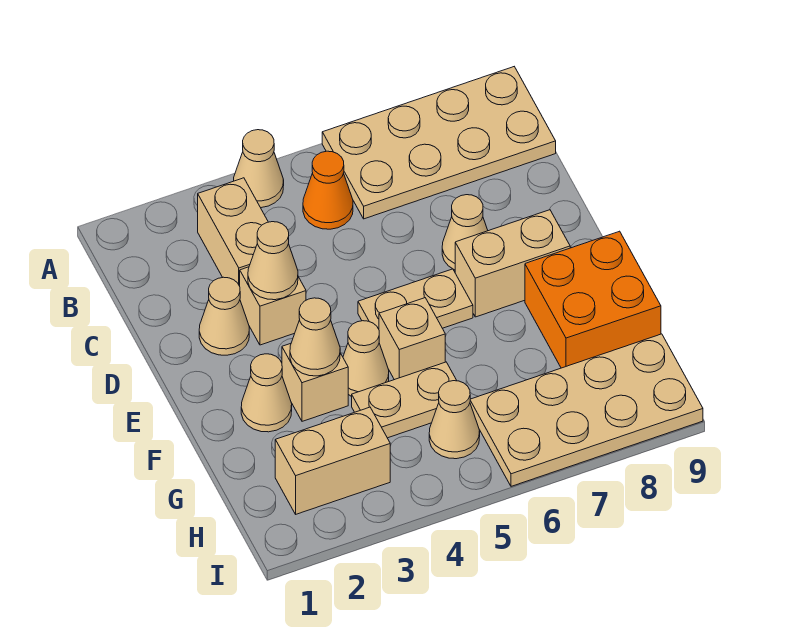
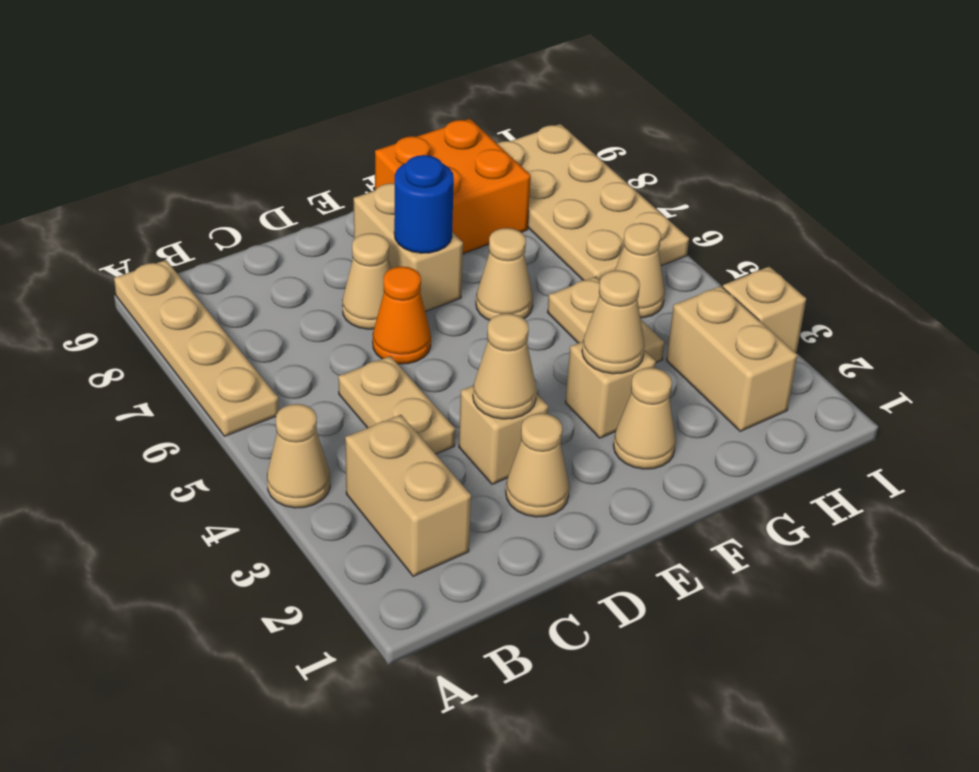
tan plate A6:B9 level 1 -> tan plate A6:A9 level 1
tan brick B3:C3 level 1 -> tan brick B2:B3 level 1
orange cone B5 level 1 -> orange cone D6 level 1
tan plate E5:E6 level 1 -> tan plate C4:C5 level 1
none -> blue round brick E7 level 2
tan cone F4 level 1 -> tan cone F6 level 1
tan brick F5 level 1 -> tan brick I3 level 1

